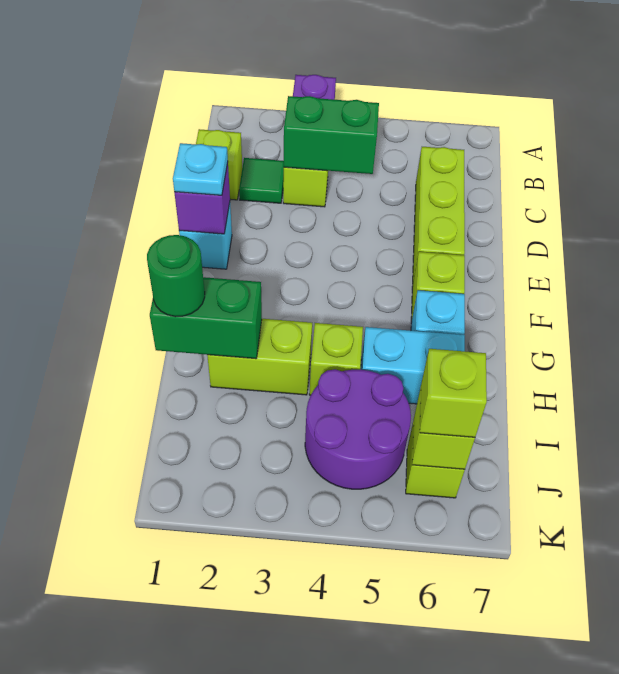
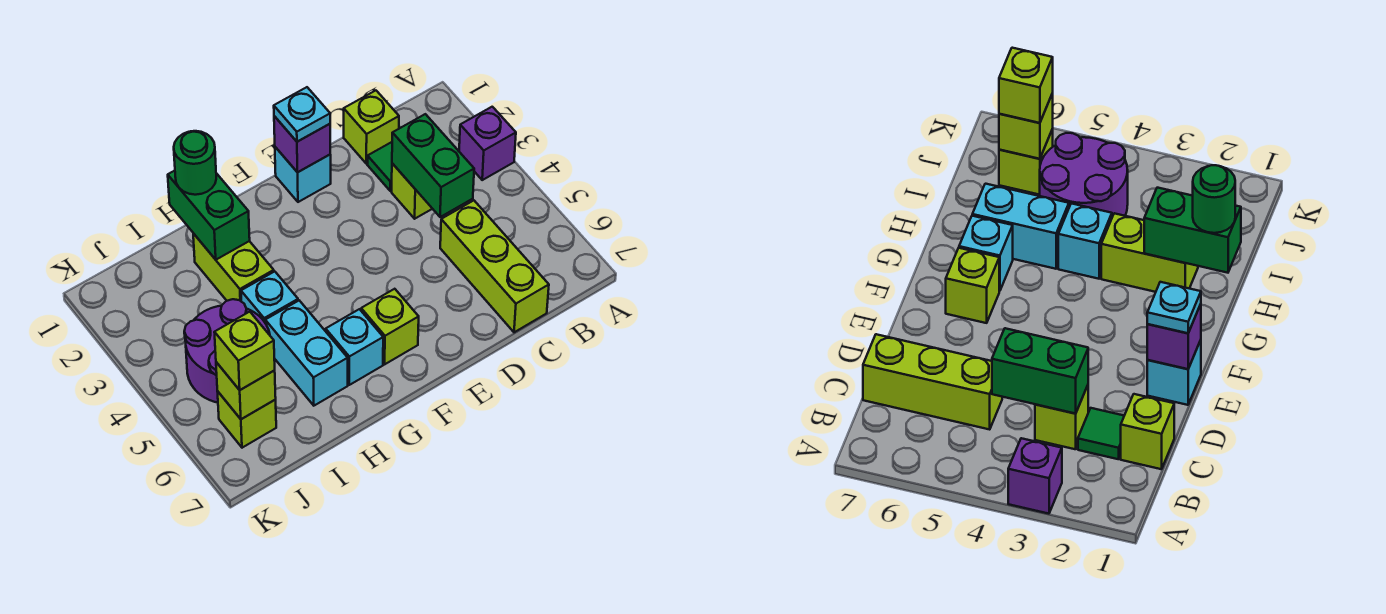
lime brick C6:E6 level 1 -> lime brick C5:C7 level 1
lime brick H4 level 1 -> cyan brick H4 level 1

